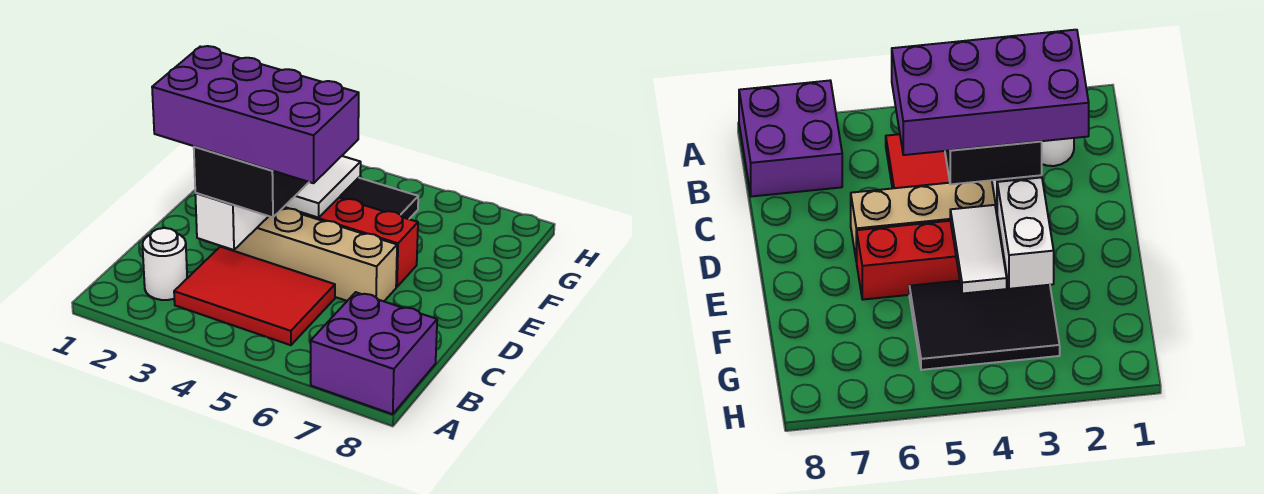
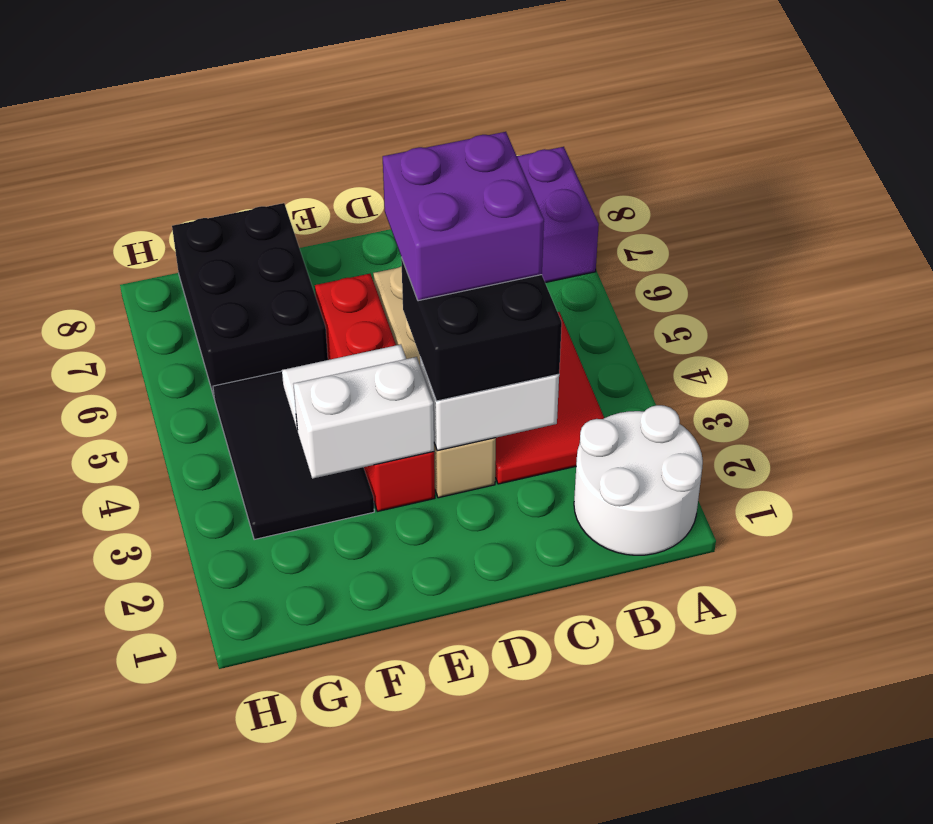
white round brick B2 level 1 -> white round brick A1:B2 level 1
purple brick C2:D5 level 4 -> purple brick C4:D5 level 4
none -> black brick F6:G8 level 1

